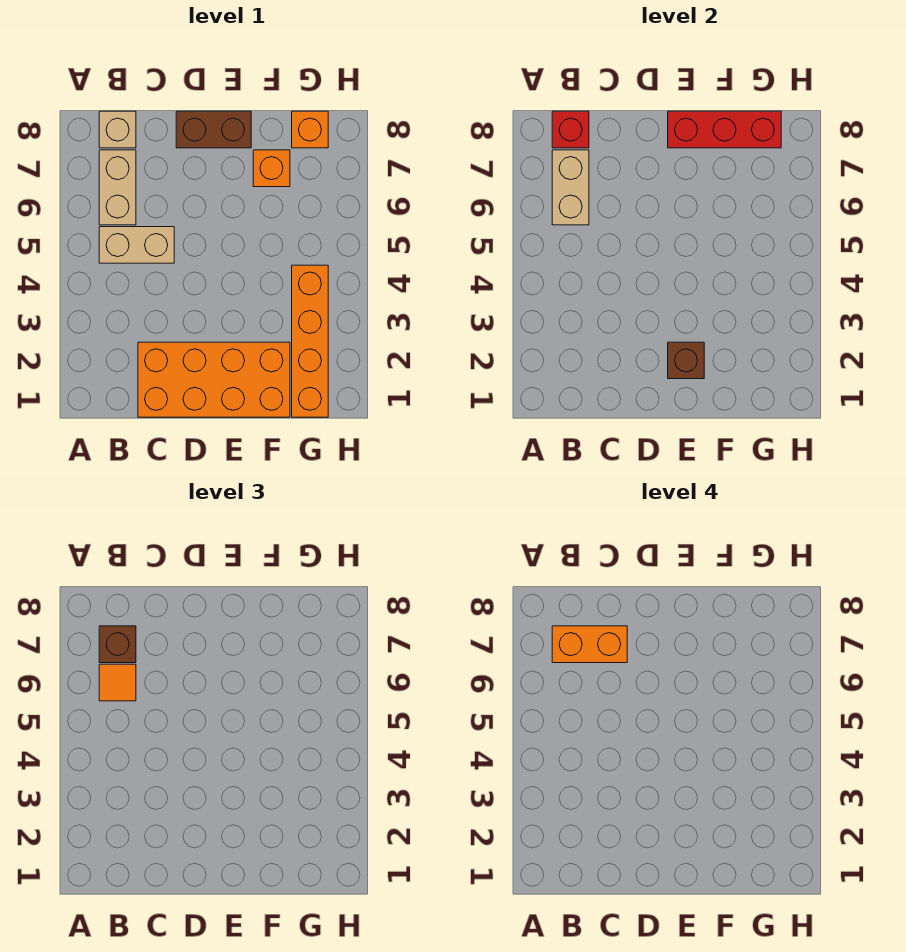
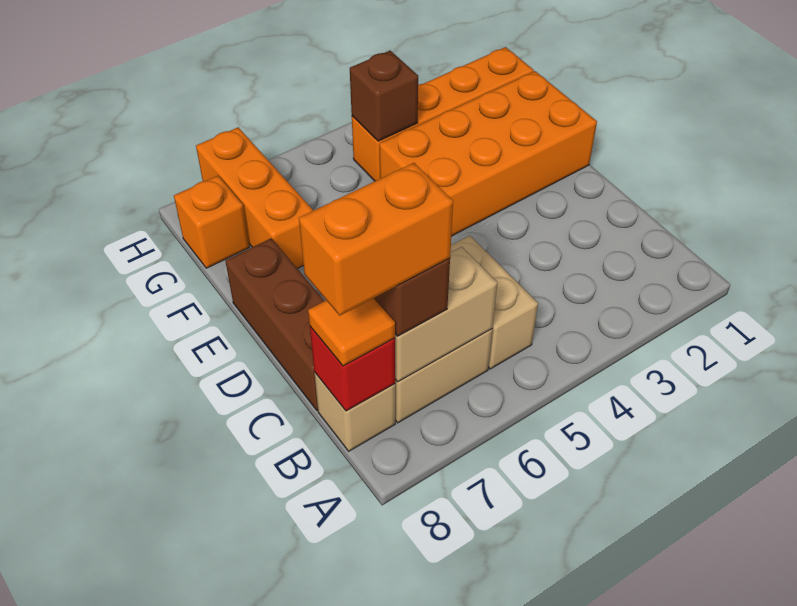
orange tile B6 level 3 -> orange tile B8 level 3
orange brick B7:C7 level 4 -> orange brick B7:B8 level 4
orange brick C1:F2 level 1 -> orange brick E1:F4 level 1
brown brick D8:E8 level 1 -> brown brick C8:E8 level 1
brown brick E2 level 2 -> brown brick G4 level 2
red brick E8:G8 level 2 -> none
orange brick F7 level 1 -> orange brick F7:H7 level 1

